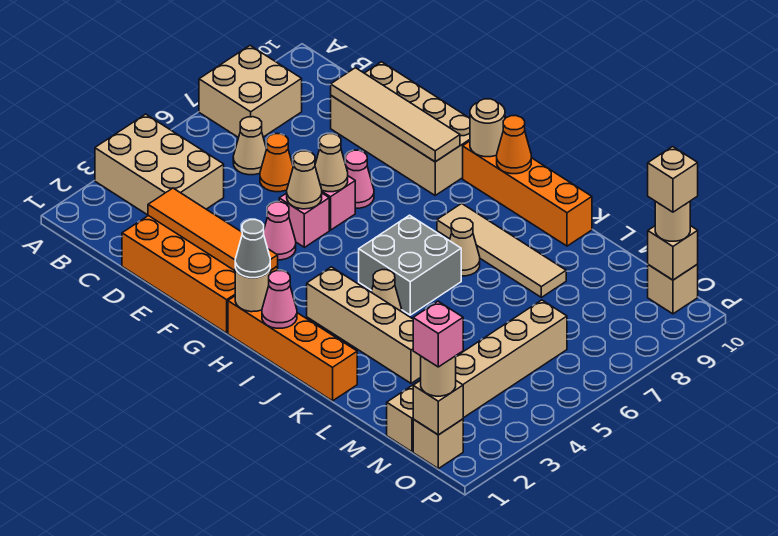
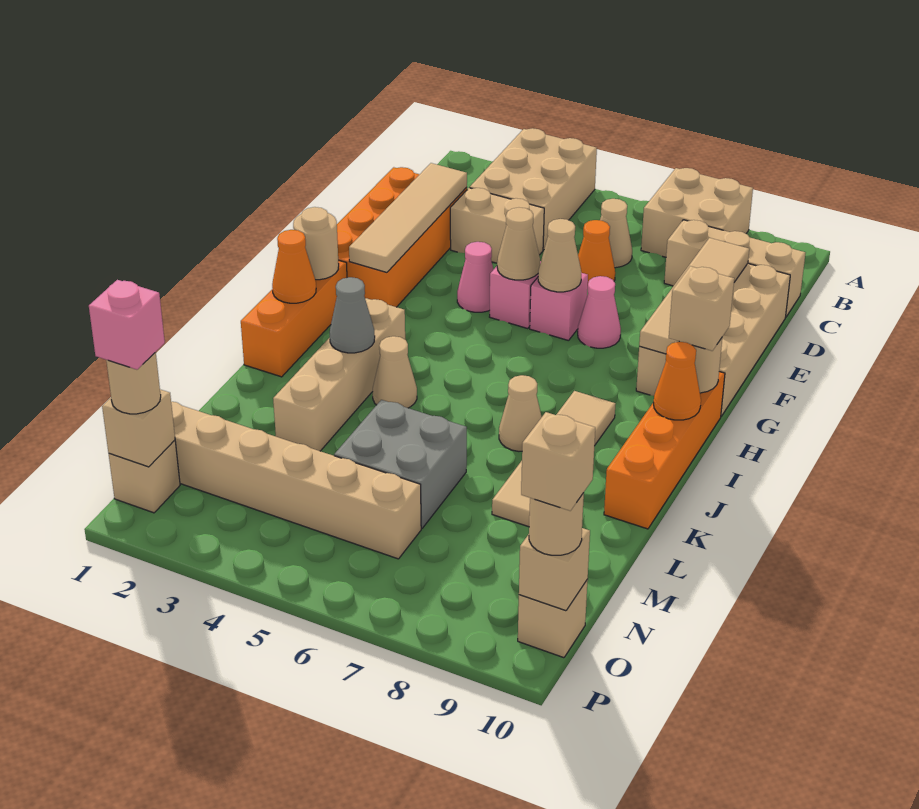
none -> tan brick C8:C10 level 1
orange tile D2:G2 level 2 -> tan tile D2:G2 level 2
none -> tan brick D3:D4 level 1
orange brick H1:K1 level 1 -> orange brick H1:J1 level 1
grey cone H1 level 3 -> grey cone J3 level 2
none -> tan brick H10 level 3
pink cone I1 level 2 -> orange cone I1 level 2
grey brick I5:J6 level 1 -> grey brick L5:M6 level 1

